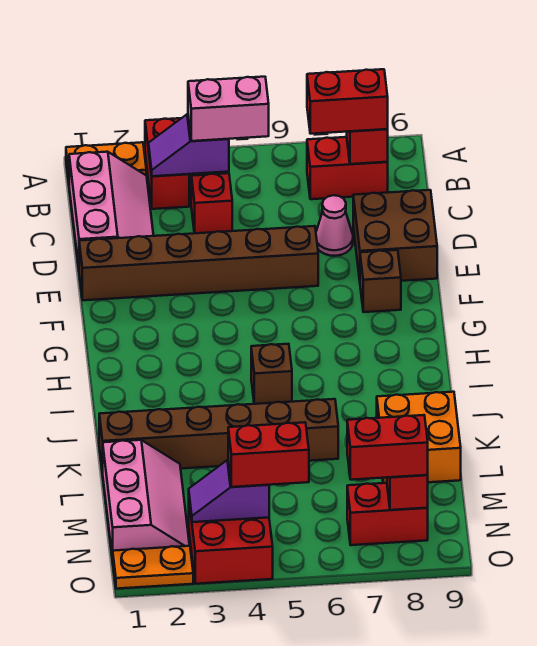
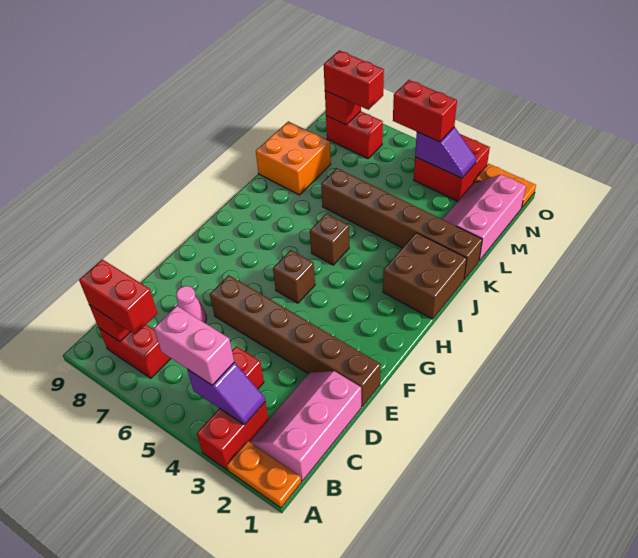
brown brick D8:E9 level 1 -> brown brick I1:J2 level 1
brown brick F8 level 1 -> brown brick G5 level 1

